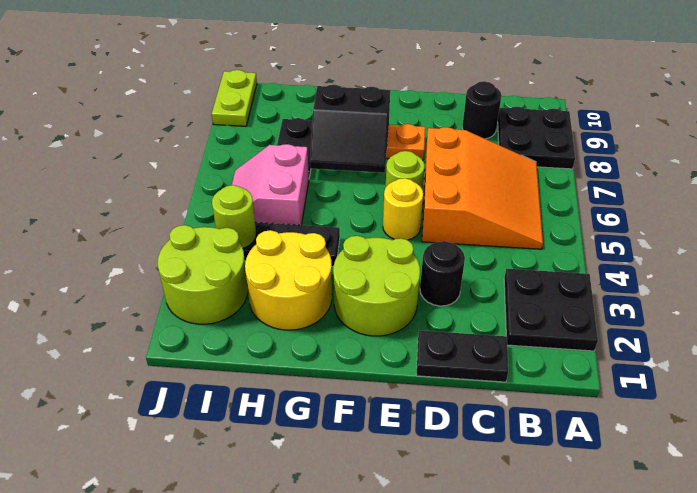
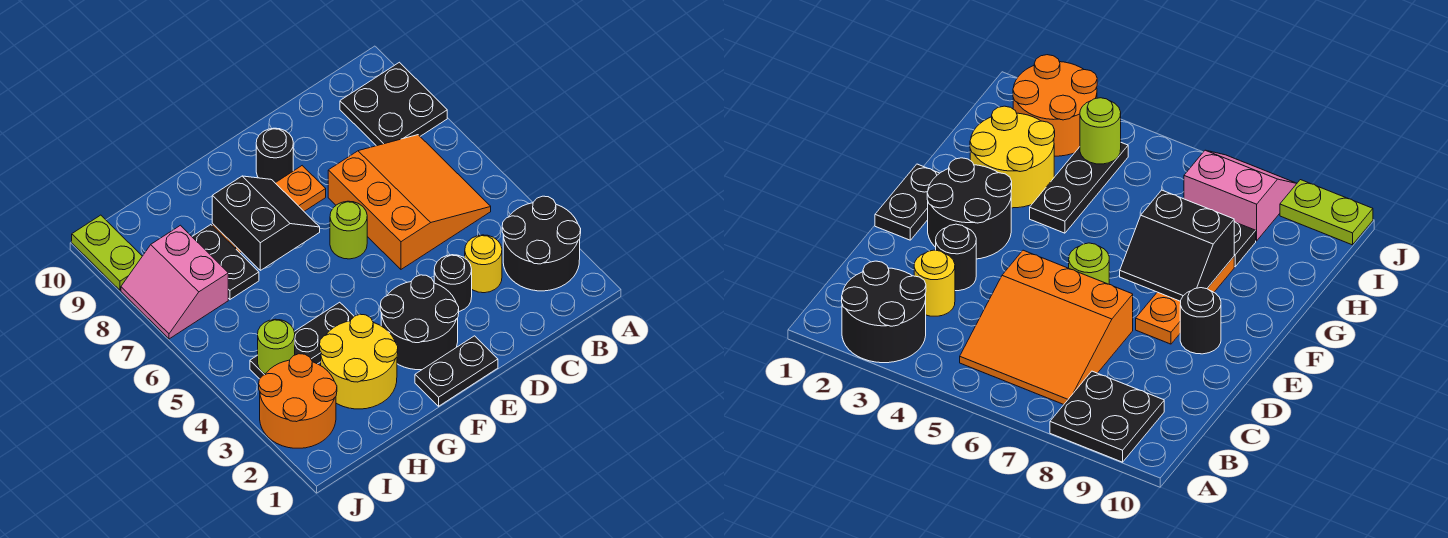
black plate A2:B3 level 1 -> black round brick A2:B3 level 1
black plate C1:D1 level 1 -> black plate E1:F1 level 1
black round brick C9 level 1 -> black round brick E9 level 1
lime round brick E2:F3 level 1 -> black round brick E2:F3 level 1
yellow round brick E5 level 1 -> yellow round brick C3 level 1
black slope F7:G8 level 2 top 8 -> black slope F7:G8 level 2 top G
pink slope H5:I6 level 1 top H -> pink slope I7:J8 level 1 top I
lime round brick I2:J3 level 1 -> orange round brick I2:J3 level 1

